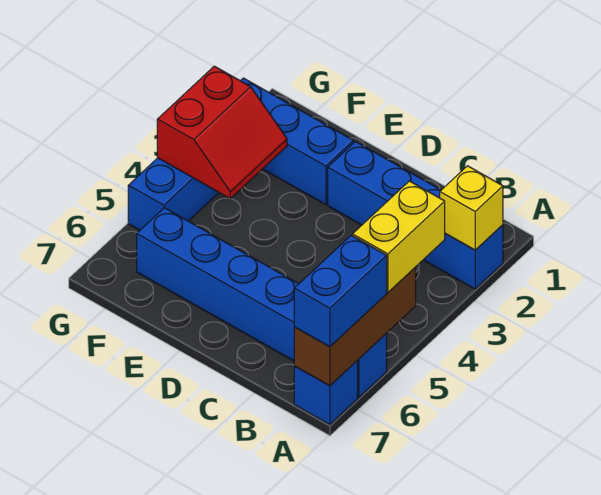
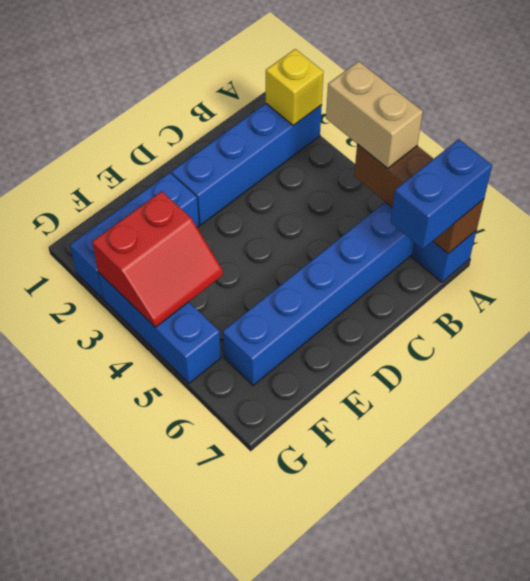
yellow brick A4:A5 level 3 -> tan brick A4:A5 level 3
blue brick A6:A7 level 3 -> blue brick A7:B7 level 3
red slope F3:G4 level 2 top G -> red slope F3:G4 level 2 top 3

